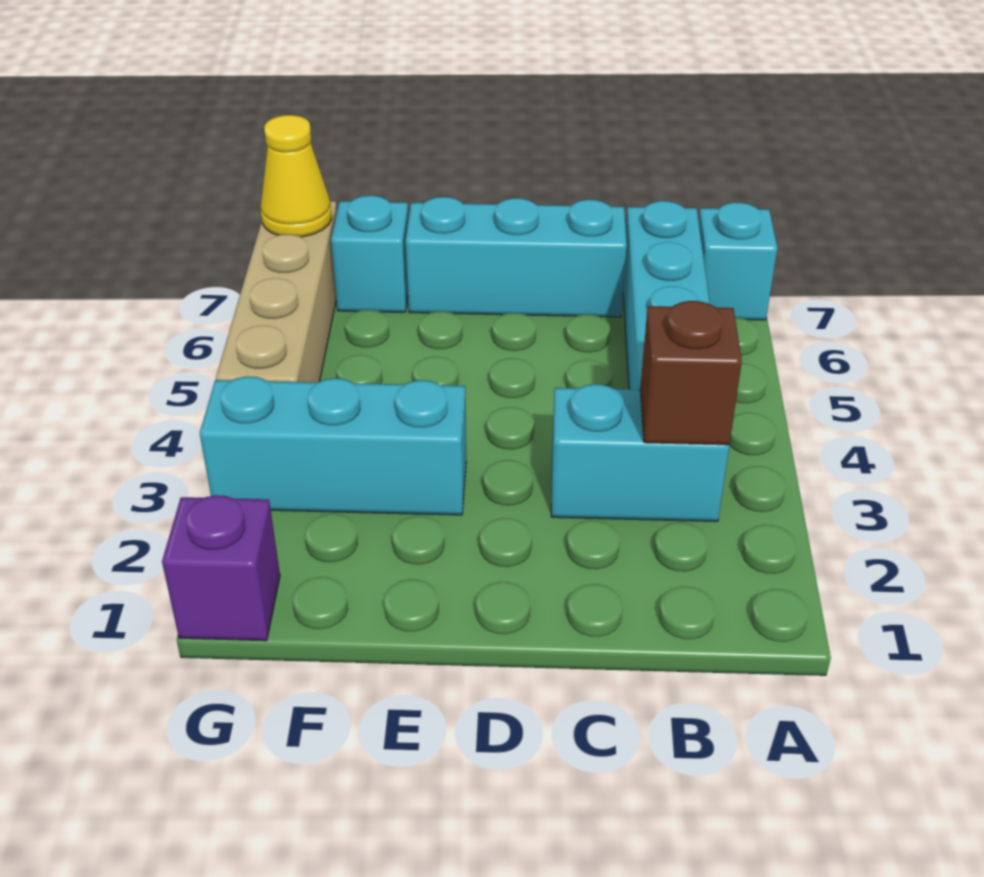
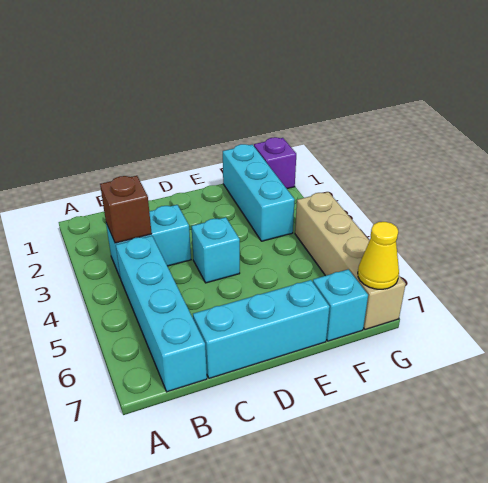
cyan brick A7 level 1 -> cyan brick D4 level 1
cyan brick E3:G3 level 1 -> cyan brick F1:F3 level 1

